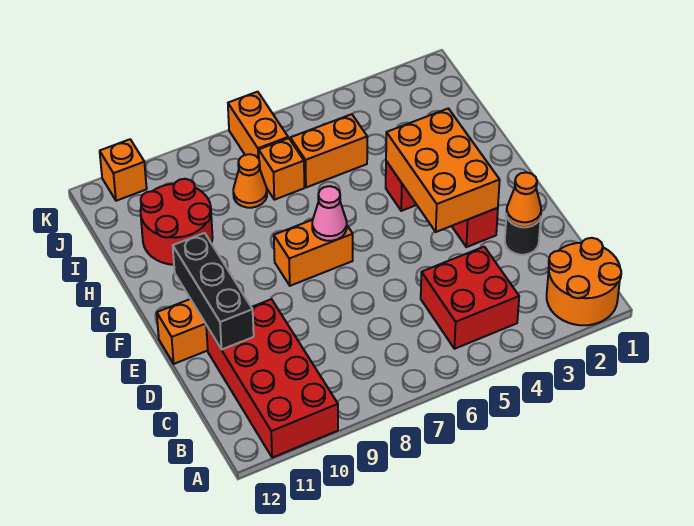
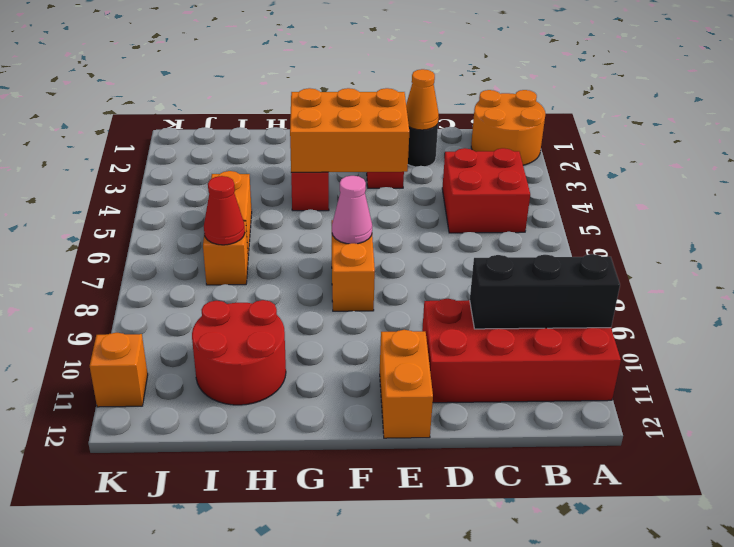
black brick D11:F11 level 2 -> black brick A10:C10 level 2
none -> red cone I7 level 2
orange cone I8 level 1 -> none
orange brick J7:K7 level 1 -> none

